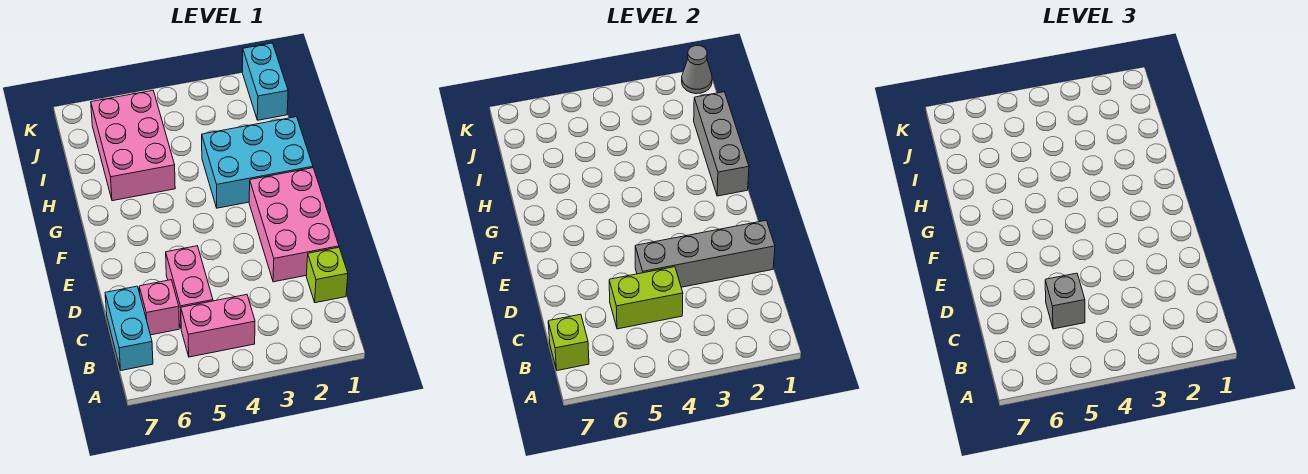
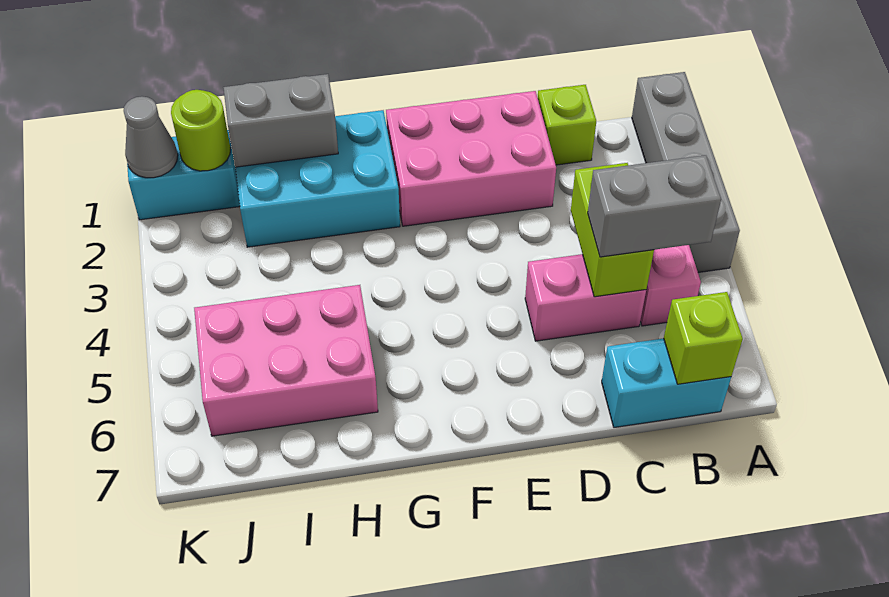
grey brick C5 level 3 -> grey brick B5:C5 level 3
pink brick C6 level 1 -> none
grey brick D1:D4 level 2 -> grey brick A1:A4 level 1
cyan brick G1:H3 level 1 -> cyan brick G1:I2 level 1
grey brick G1:I1 level 2 -> grey brick H1:I1 level 2
none -> lime round brick J1 level 2

